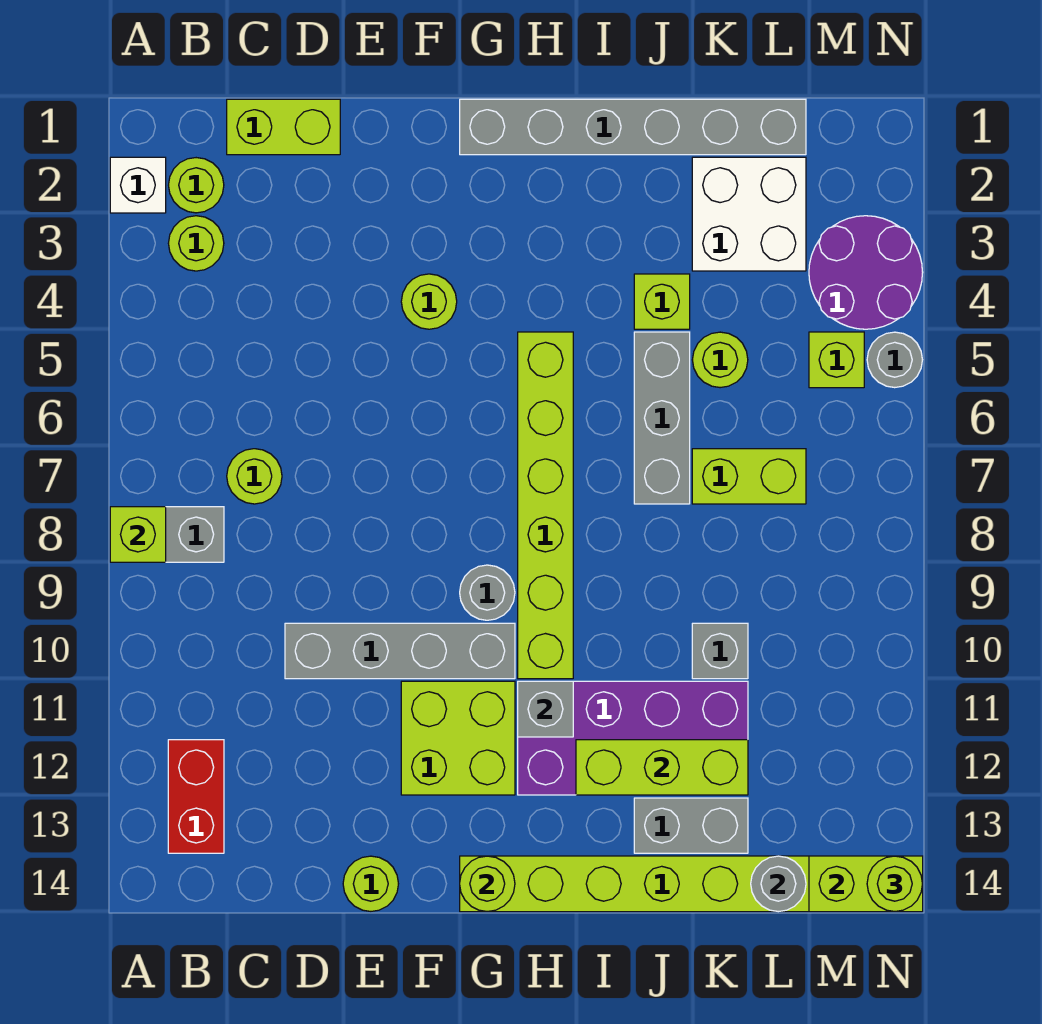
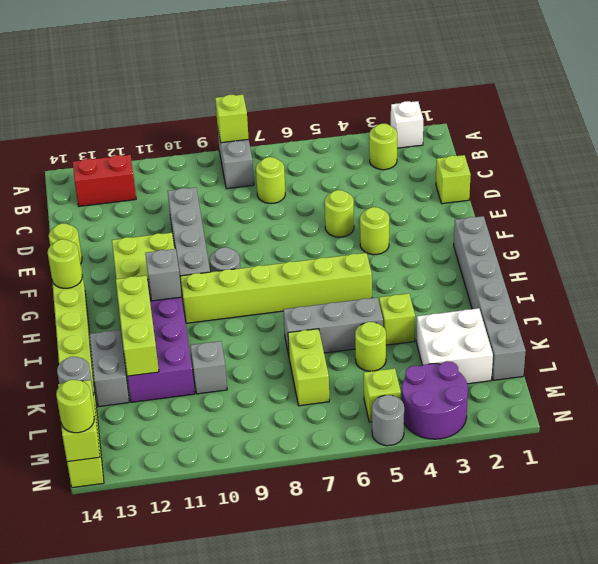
lime round brick B2 level 1 -> lime round brick E5 level 1
lime brick C1:D1 level 1 -> lime brick D1 level 1

